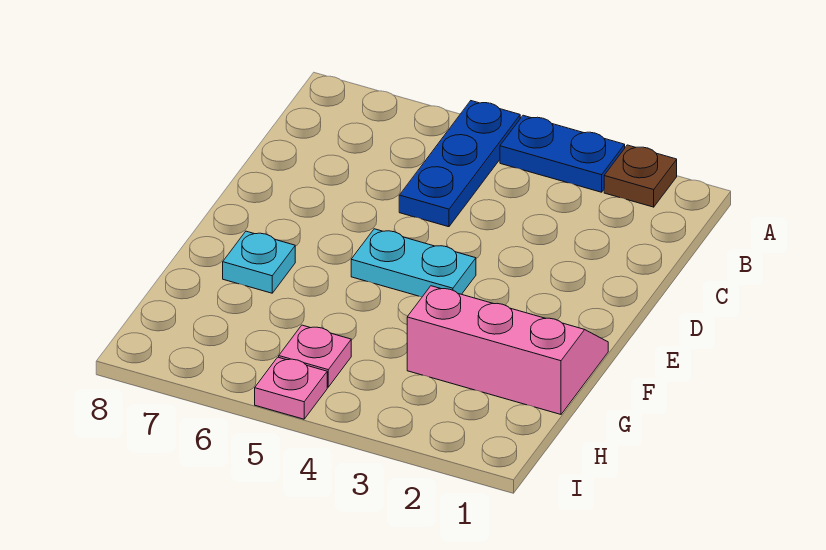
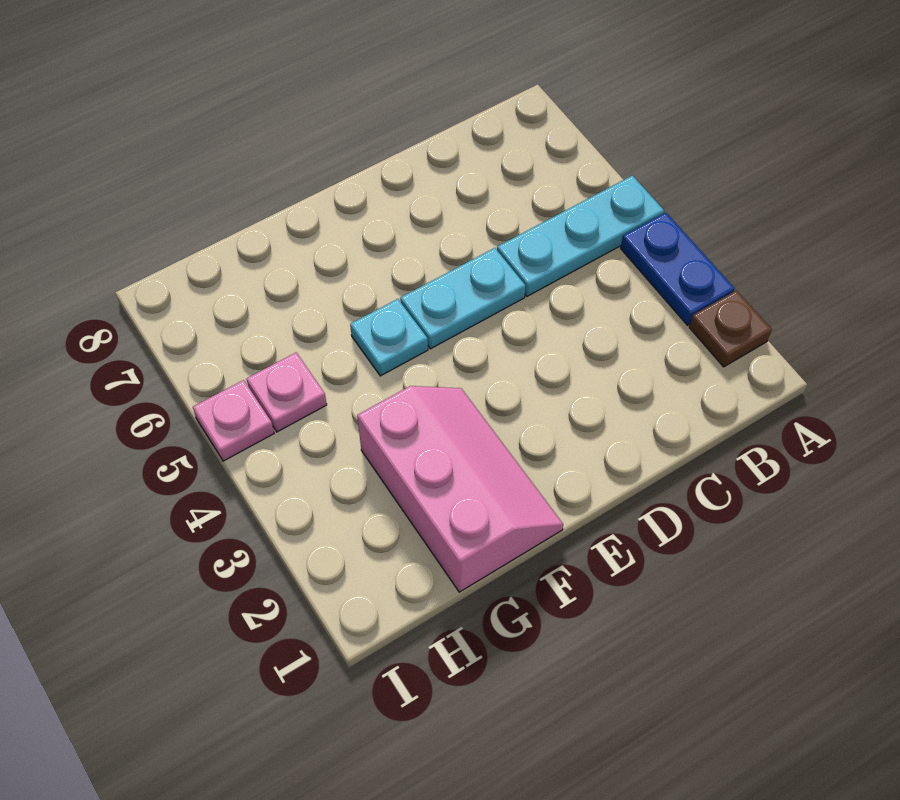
blue plate A5:C5 level 1 -> cyan plate A5:C5 level 1
cyan plate E4:E5 level 1 -> cyan plate D5:E5 level 1
cyan plate F7 level 1 -> cyan plate F5 level 1

